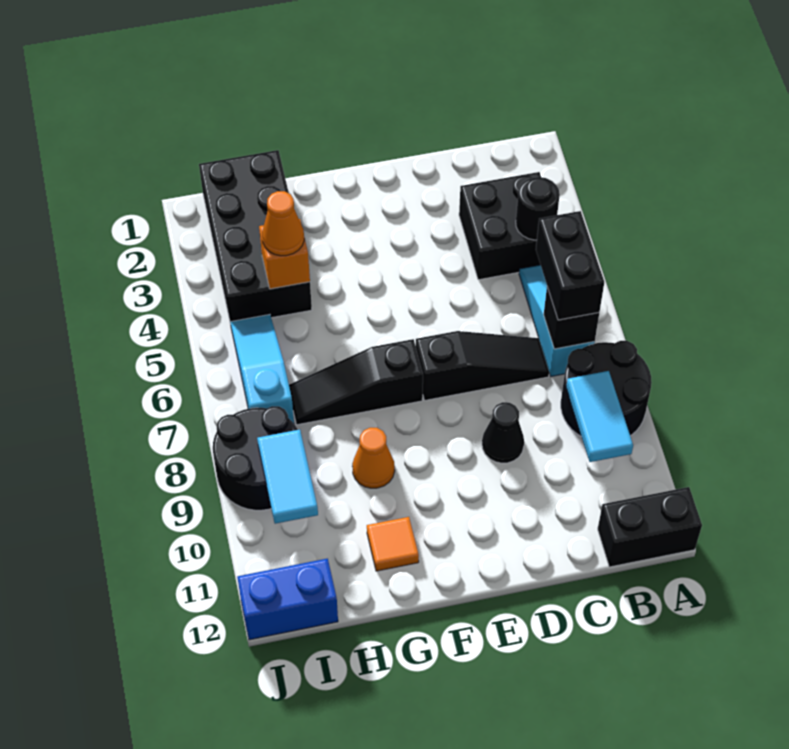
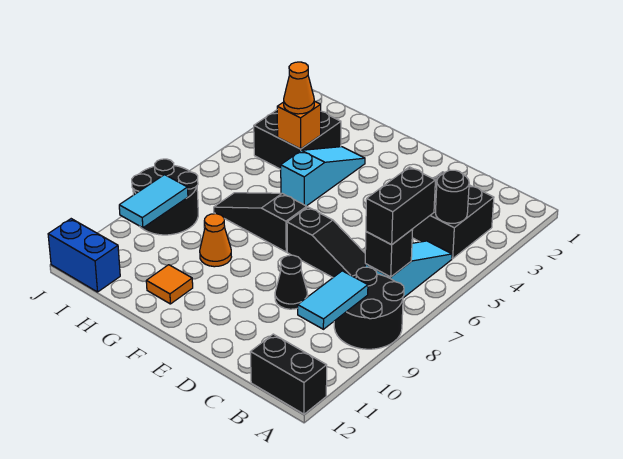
black brick H1:I4 level 1 -> black brick H3:I4 level 1
cyan slope I5:I7 level 1 top 7 -> cyan slope G3:G5 level 1 top 5

